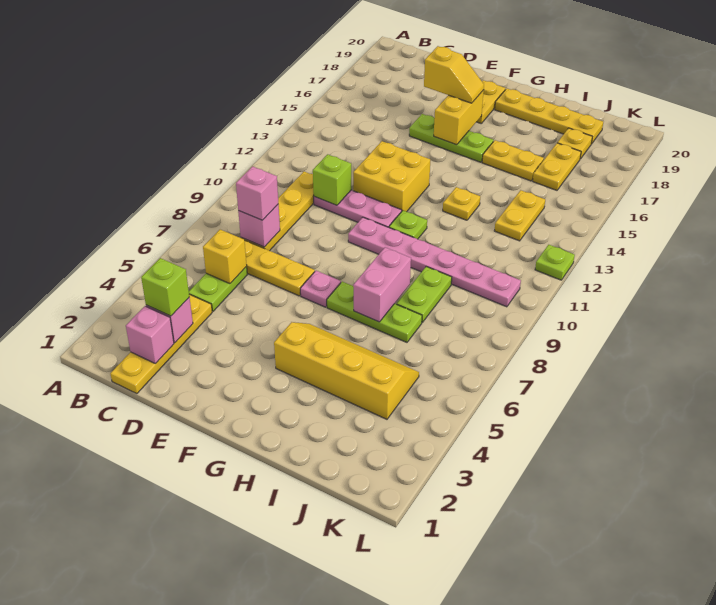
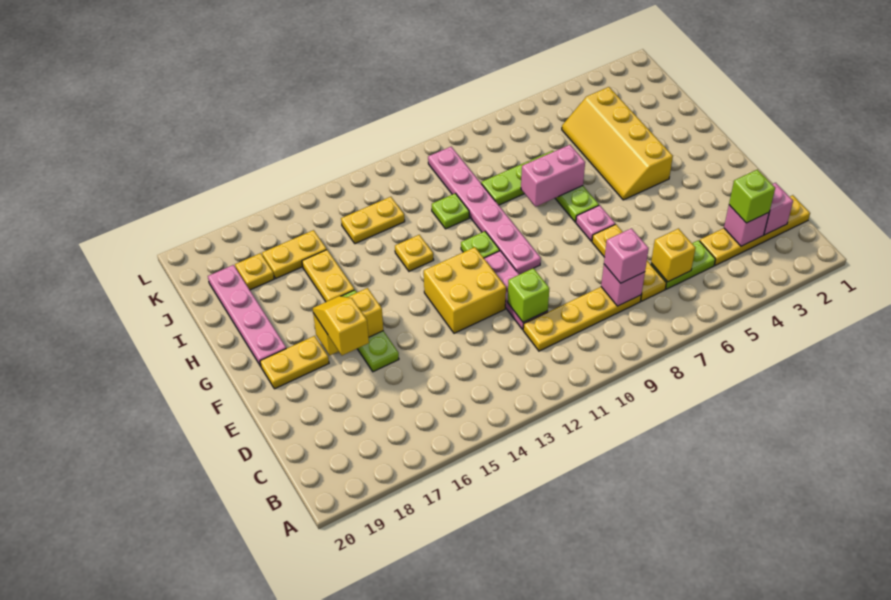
yellow plate G19:J19 level 1 -> pink plate G19:J19 level 1
lime plate L12 level 1 -> lime plate I11 level 1

